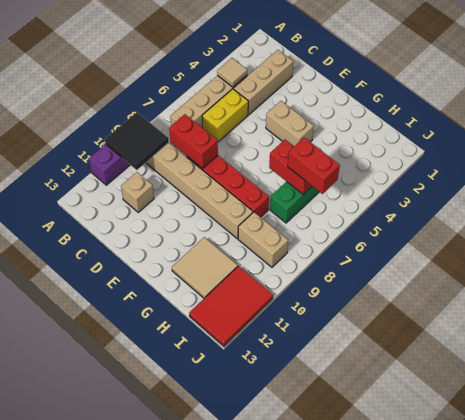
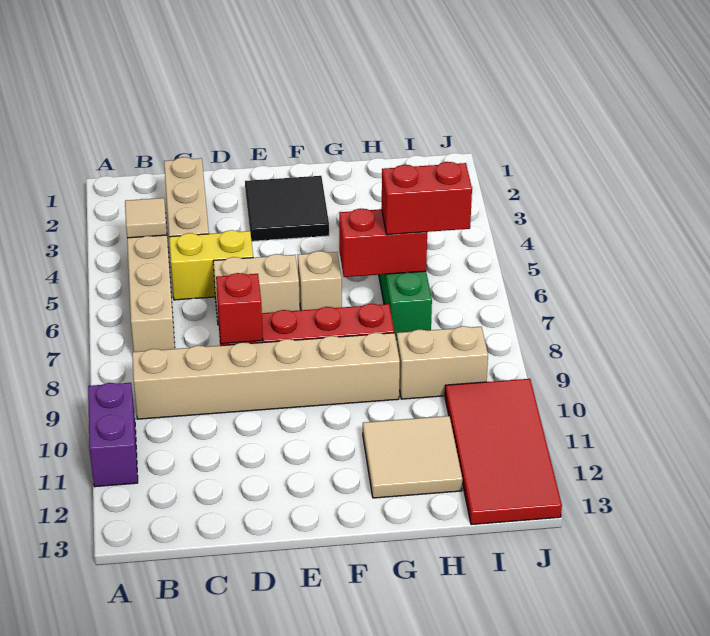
black tile A9:B10 level 2 -> black tile E2:F3 level 1
yellow brick C5:C6 level 1 -> yellow brick C5:D5 level 1
red brick C8:D8 level 2 -> red brick D8 level 2
tan brick C11 level 1 -> tan brick F6 level 1
tan brick E4:F4 level 1 -> tan brick D6:E6 level 1
red tile I11:J13 level 1 -> red tile I10:J13 level 1

